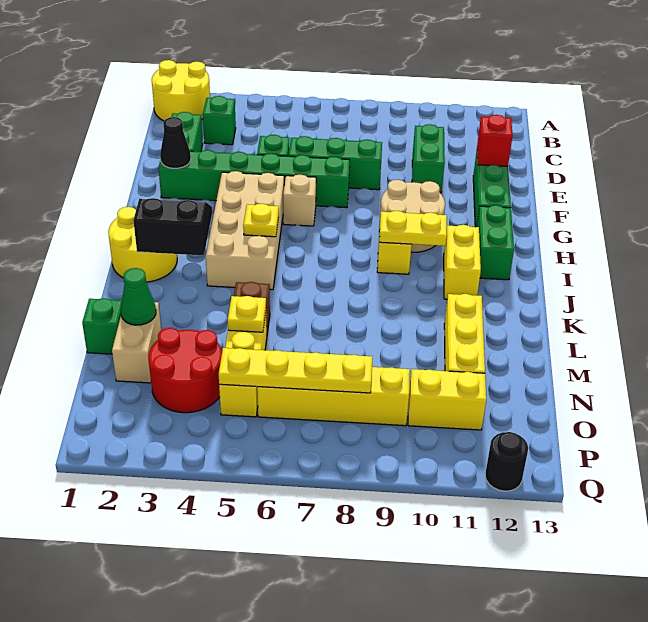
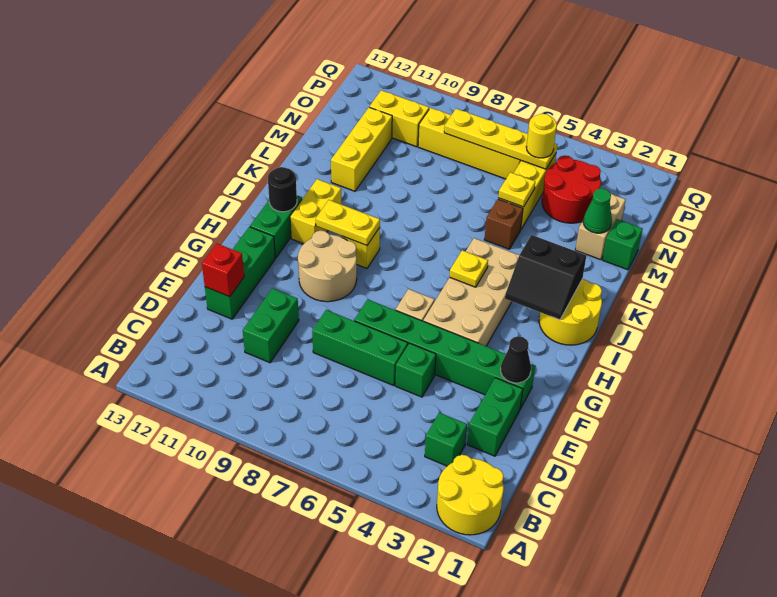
none -> yellow round brick O5 level 3
black round brick Q12 level 1 -> black round brick I12 level 2

